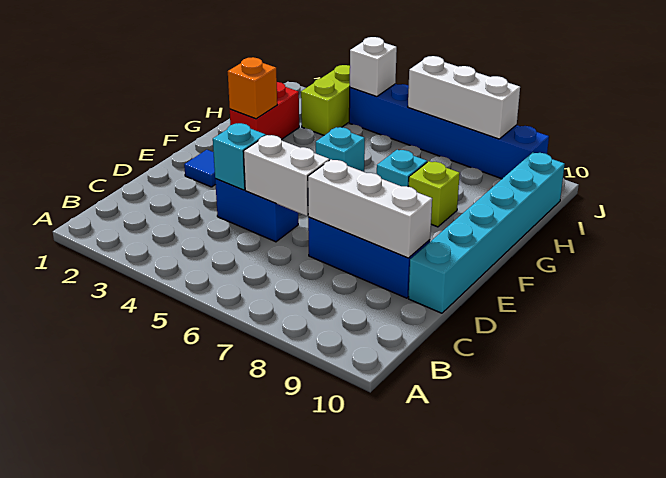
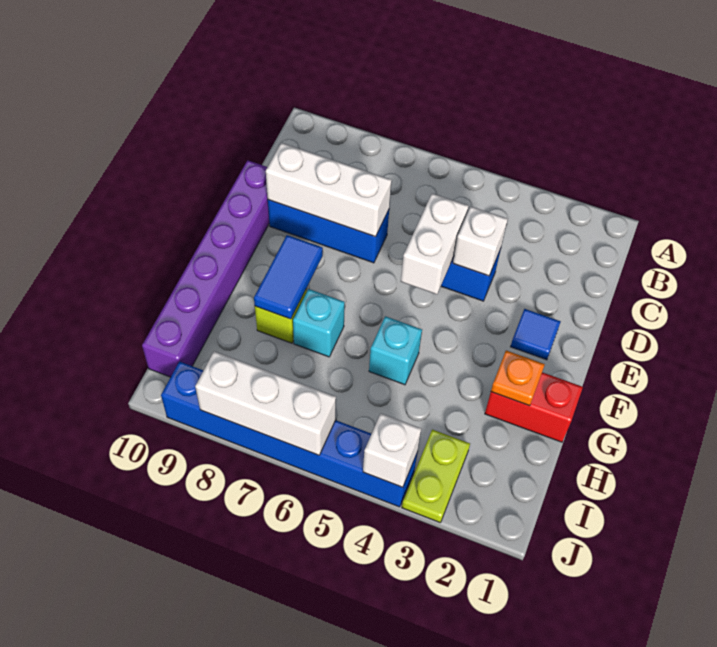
cyan brick D4 level 2 -> white brick D4 level 2
white brick D5:D6 level 2 -> white brick D5:E5 level 2
cyan brick D10:I10 level 1 -> purple brick D10:I10 level 1
none -> blue tile F8:G8 level 2
red brick G2:H2 level 1 -> red brick G1:G2 level 1
orange brick G2 level 2 -> orange plate G2 level 2
lime brick I3:J3 level 1 -> lime plate I3:J3 level 1

